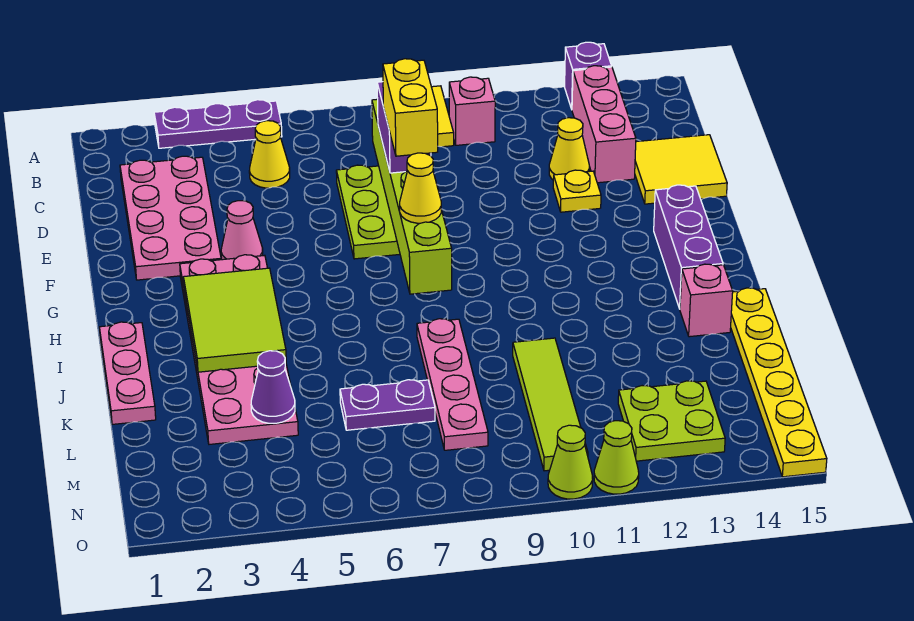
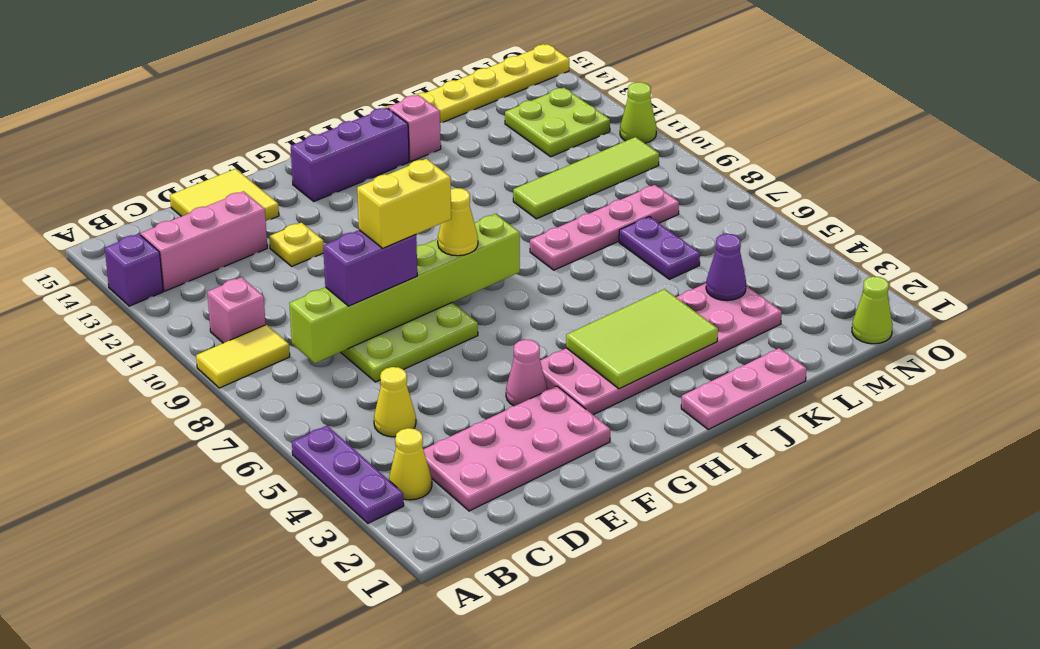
yellow cone D12 level 1 -> yellow cone B3 level 1
lime cone O10 level 1 -> lime cone N1 level 1

